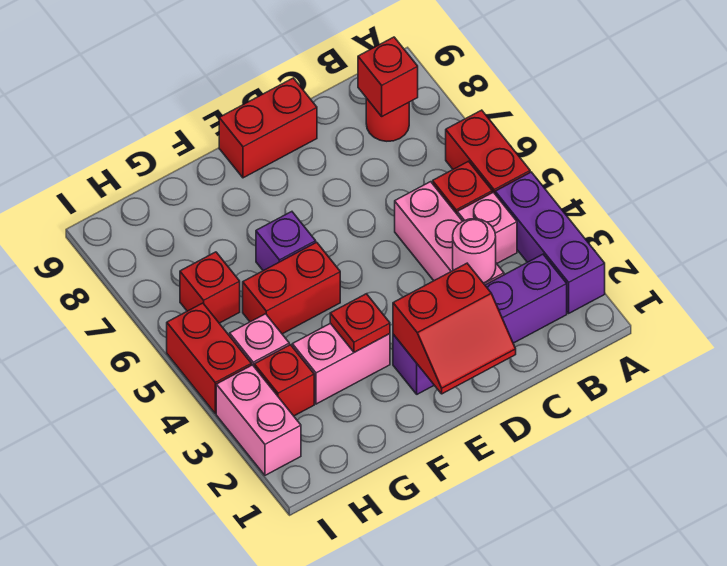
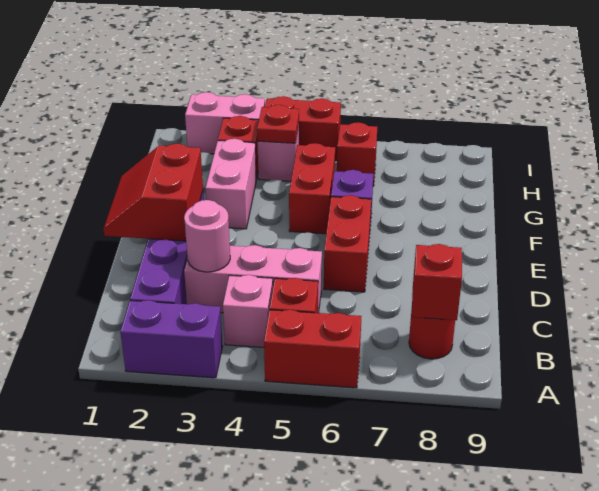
purple brick A2:A4 level 1 -> purple brick A2:A3 level 1
red brick D9:E9 level 1 -> red brick D6:E6 level 1
red plate F3 level 2 -> red plate H4 level 2

